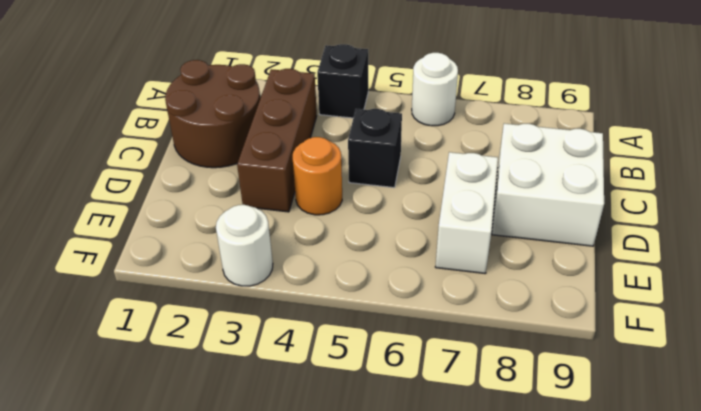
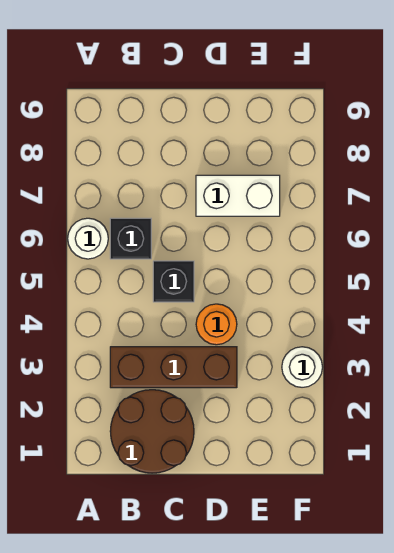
black brick A4 level 1 -> black brick B6 level 1
white brick C8:D9 level 1 -> none

